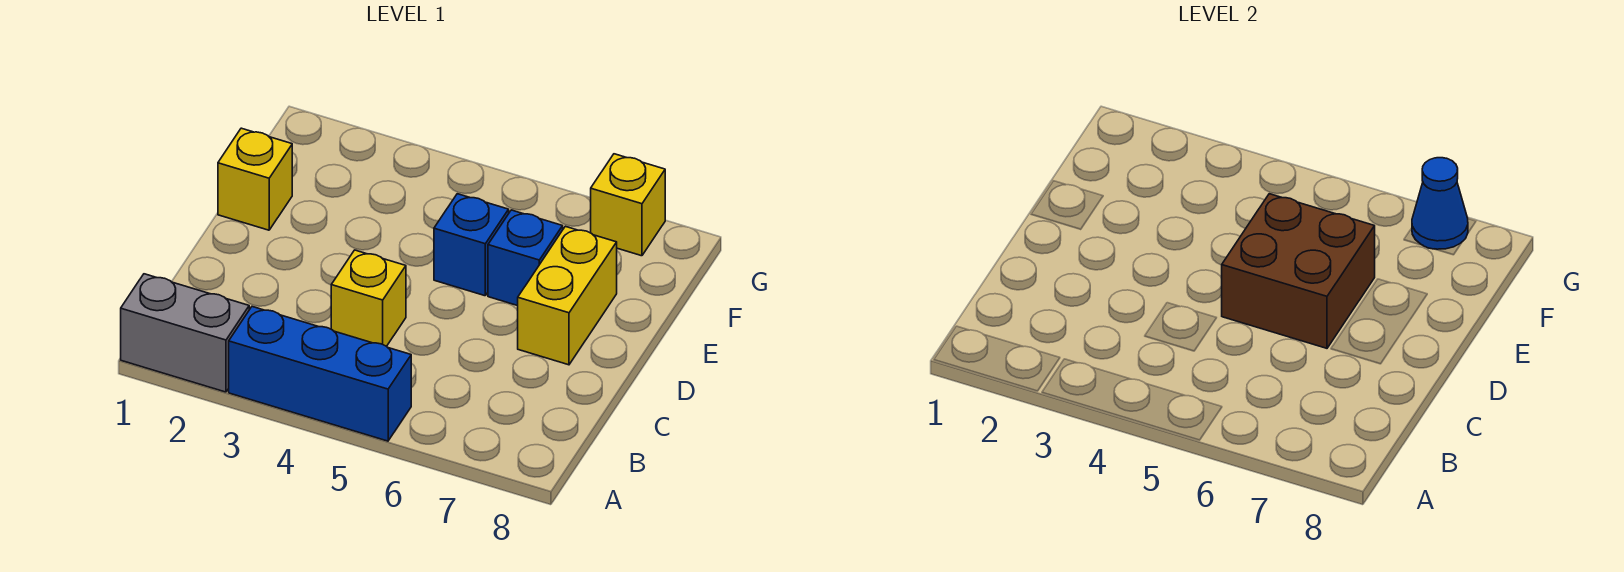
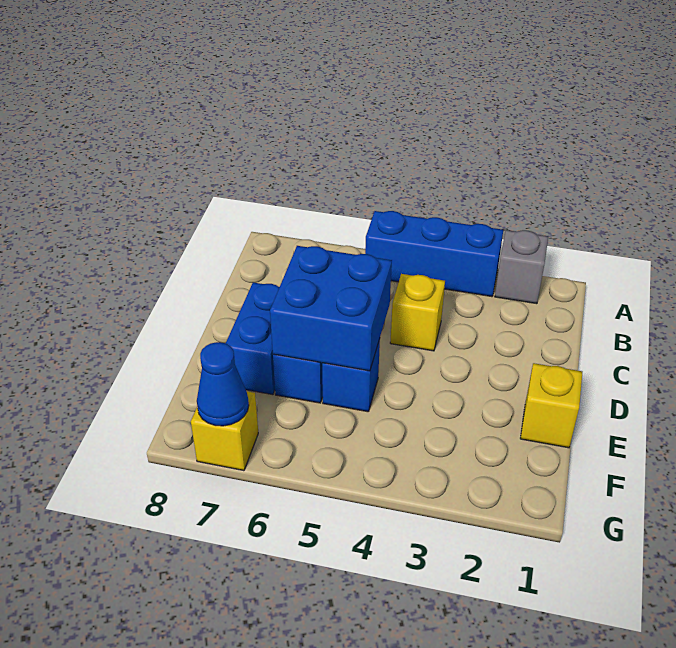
grey brick A1:A2 level 1 -> grey brick A2 level 1
brown brick D5:E6 level 2 -> blue brick D5:E6 level 2
yellow brick D7:E7 level 1 -> blue brick D7:E7 level 1

